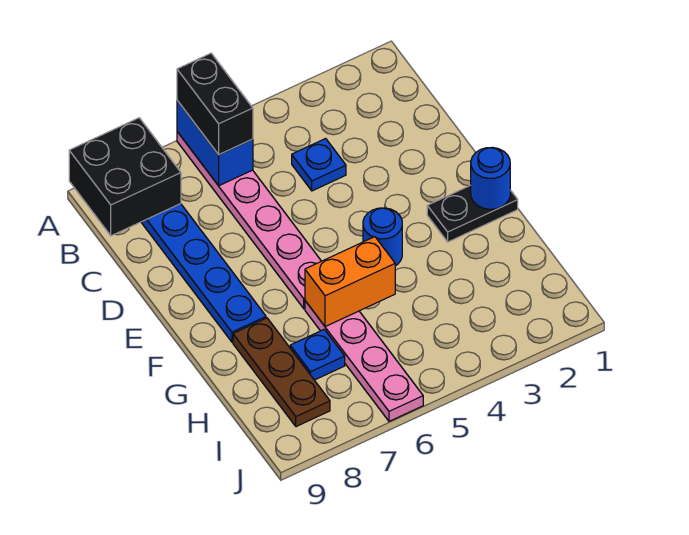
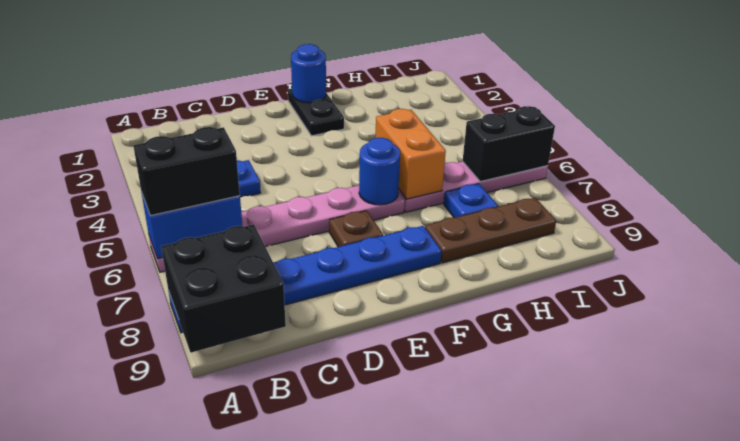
none -> brown plate E7 level 1
blue round brick F4 level 1 -> blue round brick F6 level 2
none -> black brick I6:J6 level 2

